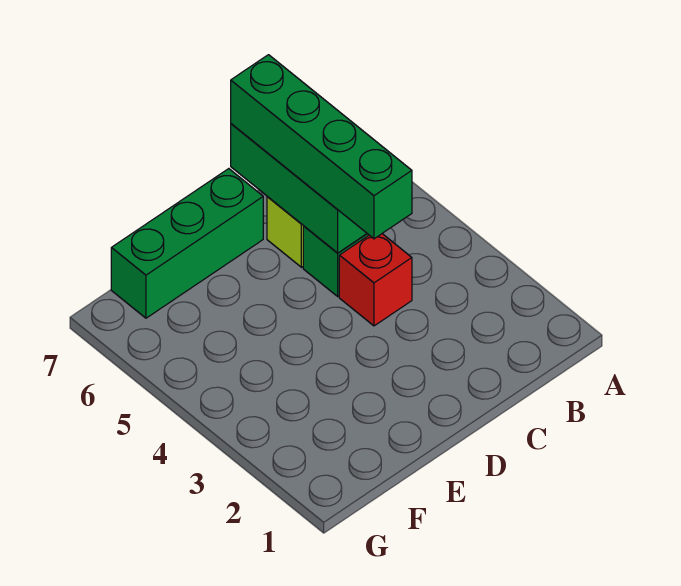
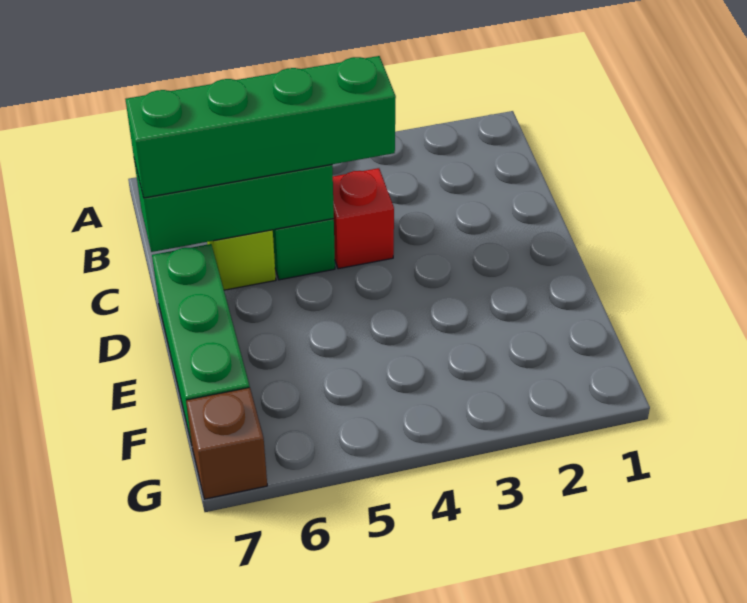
none -> brown brick G7 level 1

